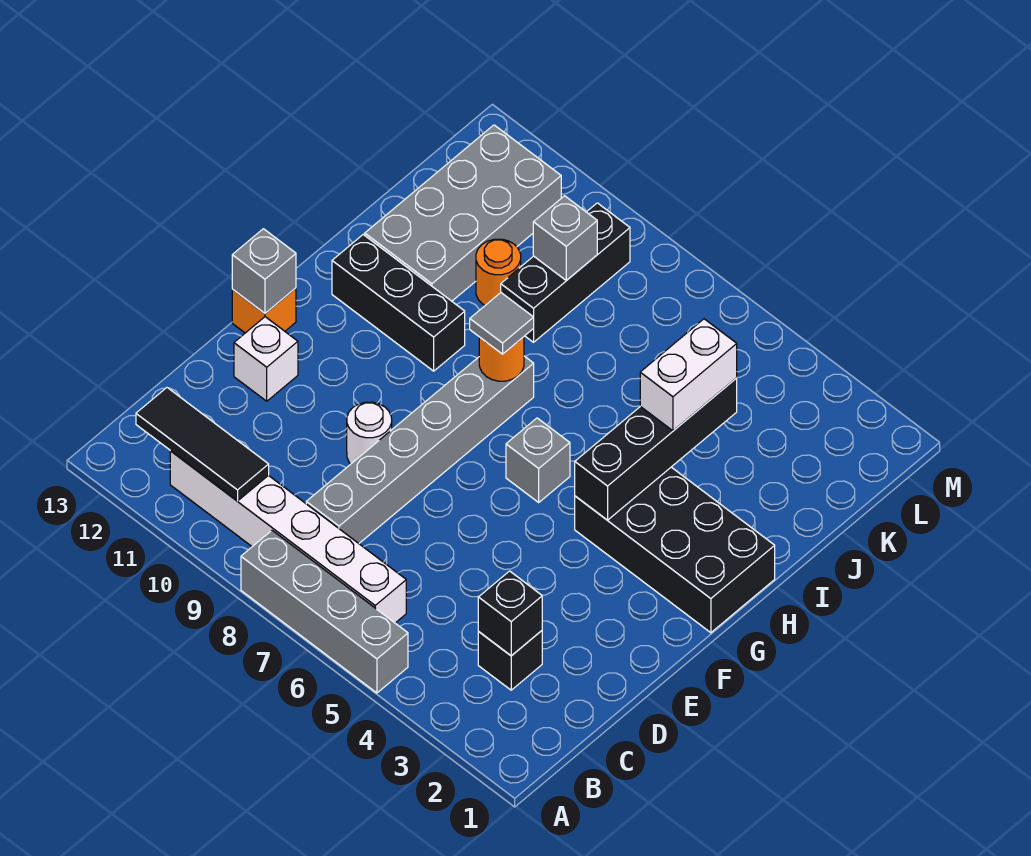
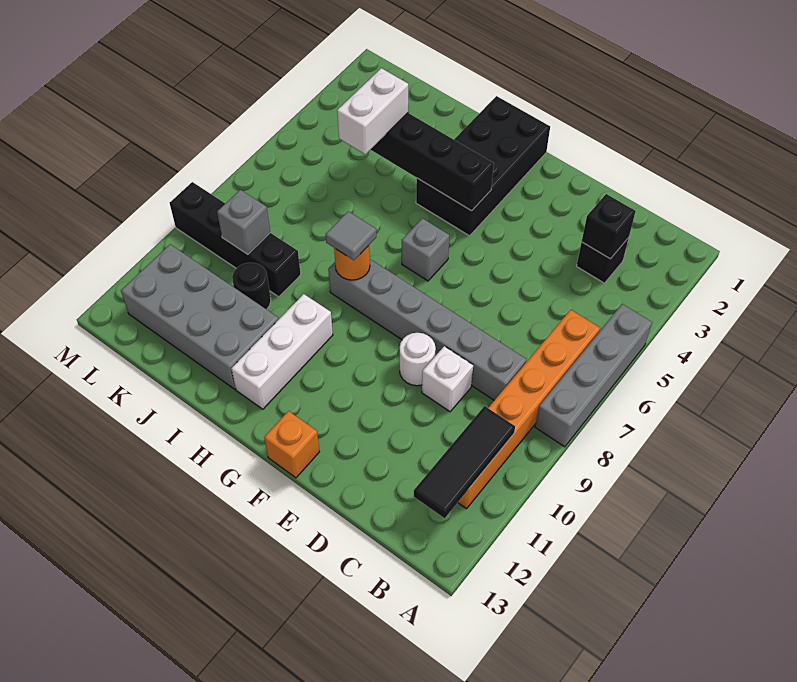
white brick B6:B11 level 1 -> orange brick B6:B11 level 1
white brick E12 level 1 -> white brick D9 level 1
grey brick F13 level 2 -> none
black brick H10:H12 level 1 -> white brick H10:H12 level 1
white brick I4:J4 level 3 -> white brick J4:J5 level 3
black brick J9:L9 level 1 -> black brick J9:M9 level 1
orange round brick J10 level 1 -> black round brick J10 level 1

